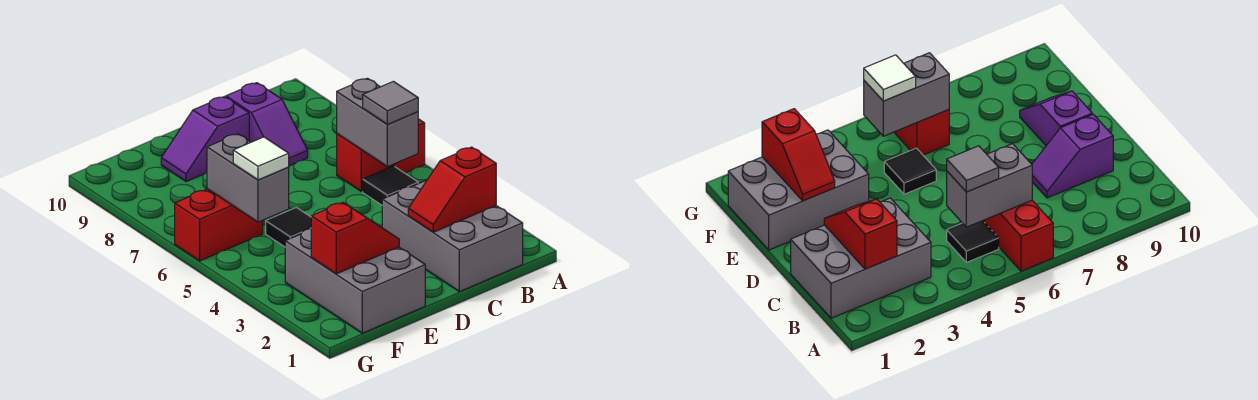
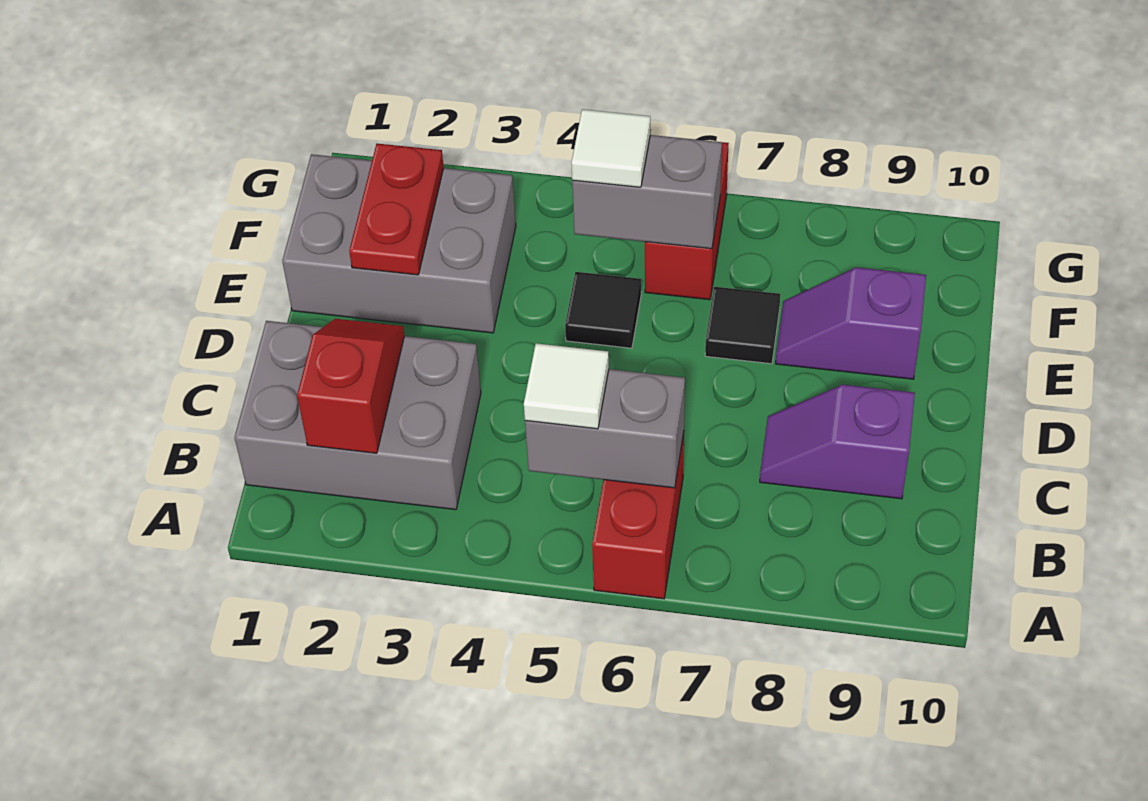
black tile B5 level 1 -> black tile E7 level 1
grey tile B5 level 3 -> white tile B5 level 3
purple slope D9:E9 level 1 top D -> purple slope E8:E9 level 1 top 9
red slope E2:F2 level 2 top F -> red plate E2:F2 level 2

